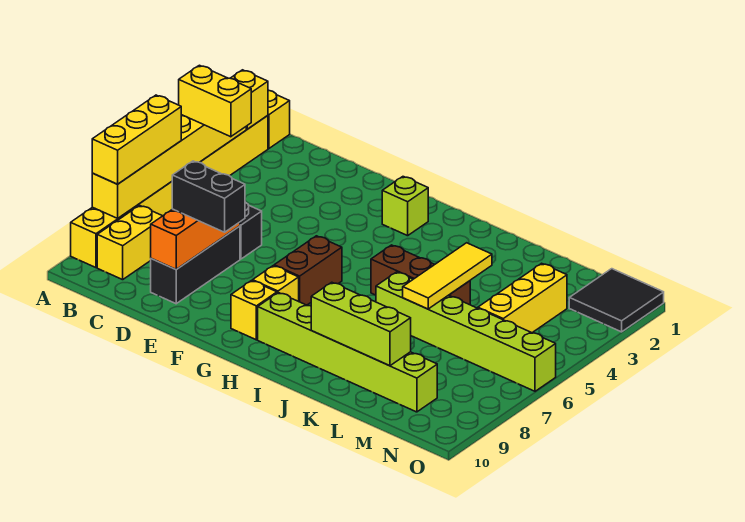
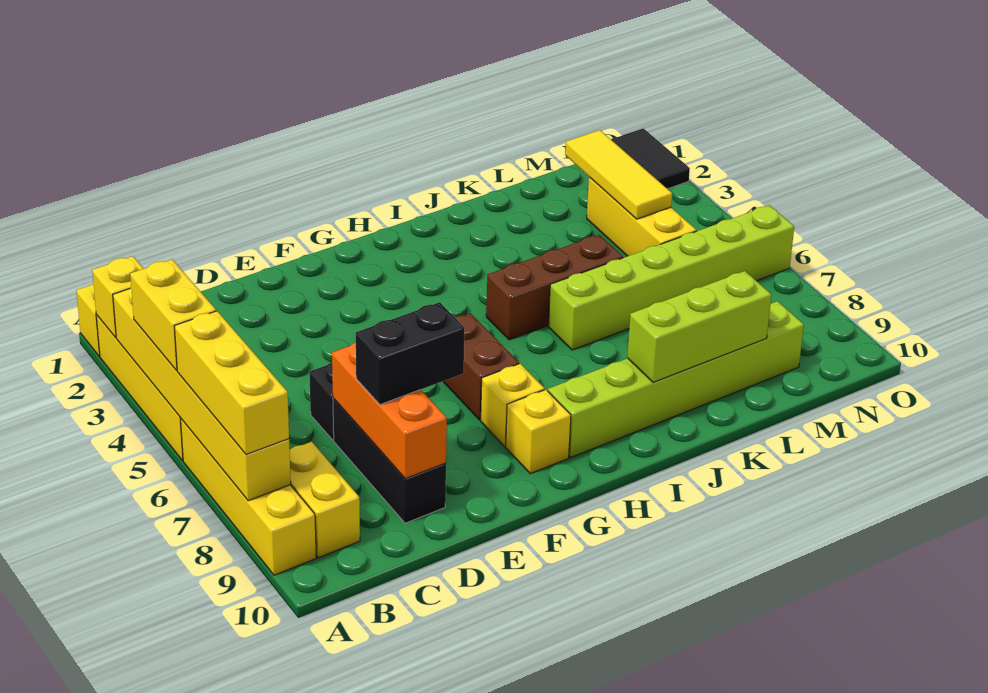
yellow brick A4:B4 level 3 -> yellow brick A4:A5 level 3
lime brick G2 level 1 -> none
yellow tile K4:K6 level 2 -> yellow tile M2:M4 level 2

